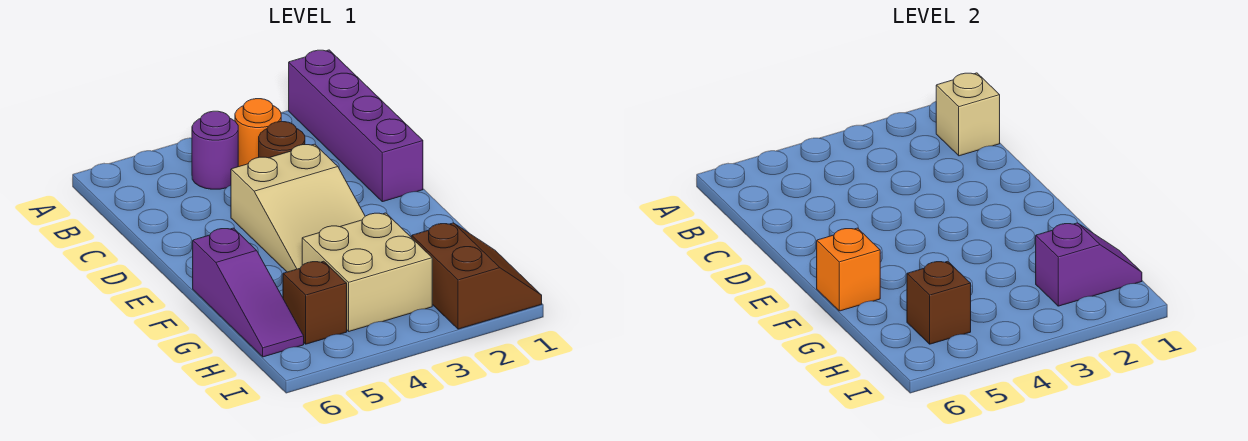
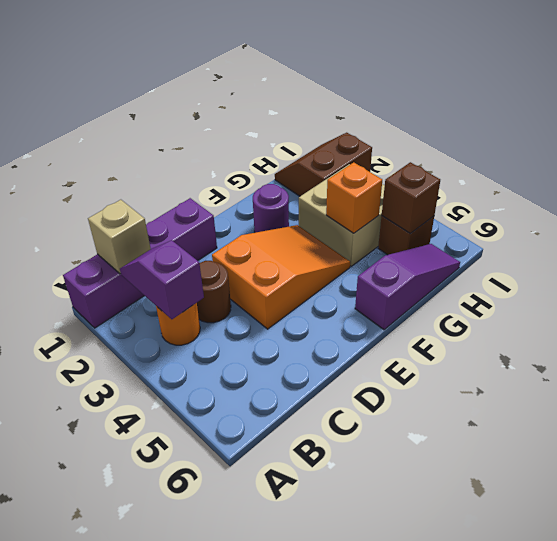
purple round brick B4 level 1 -> purple round brick F2 level 1
tan slope D3:F4 level 1 top D -> orange slope D3:F4 level 1 top D
orange brick F6 level 2 -> orange brick G4 level 2
purple slope H1:H2 level 2 top 2 -> purple slope B2:B3 level 2 top 3

